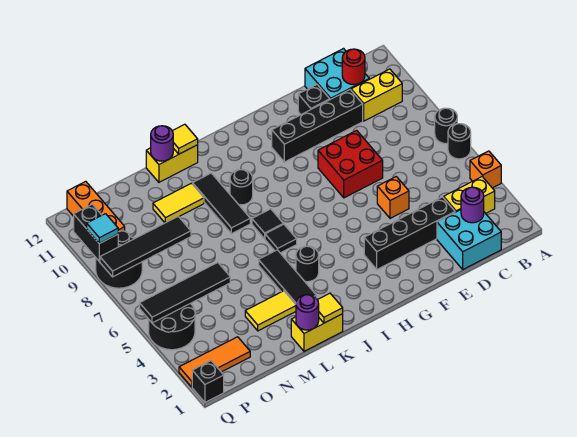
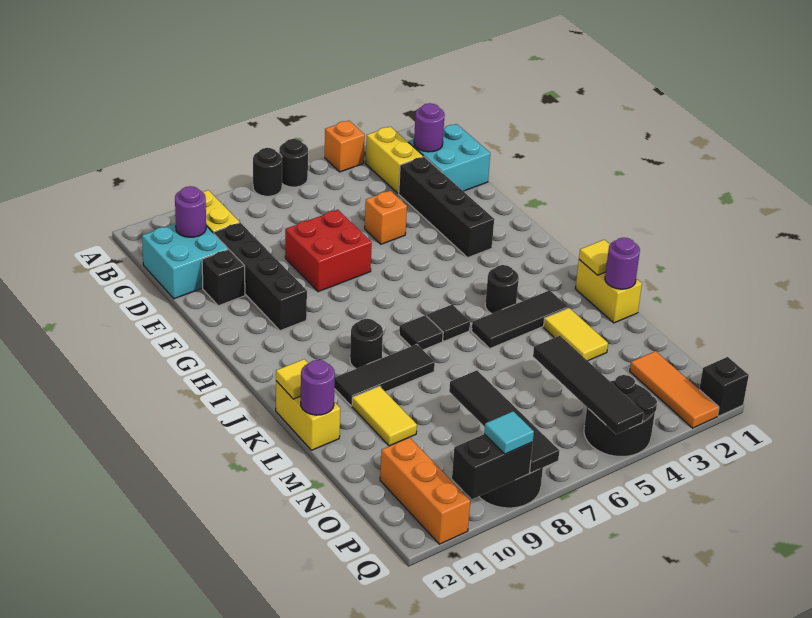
red round brick C11 level 2 -> purple round brick C11 level 2
orange brick P10:P12 level 1 -> orange brick O11:Q11 level 1

